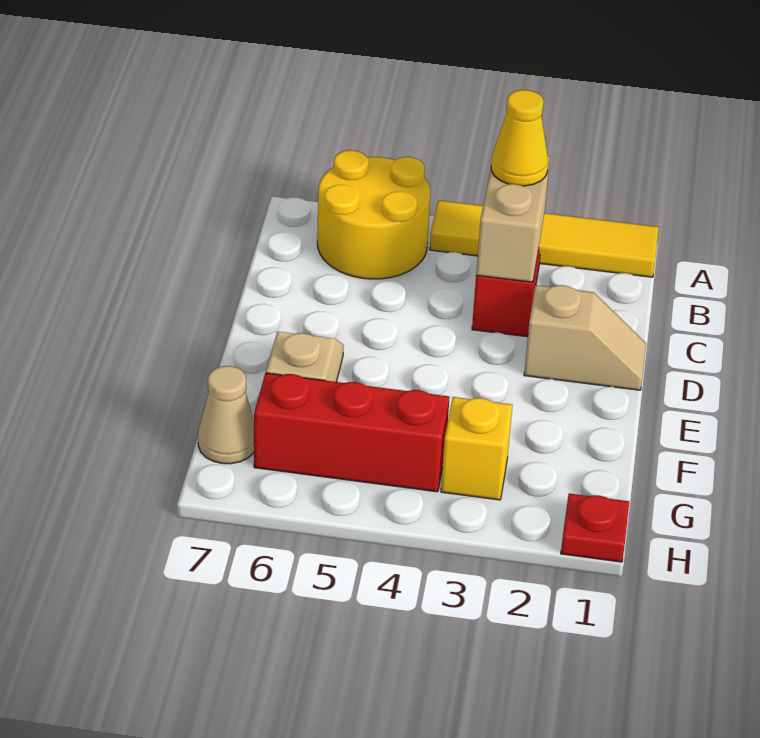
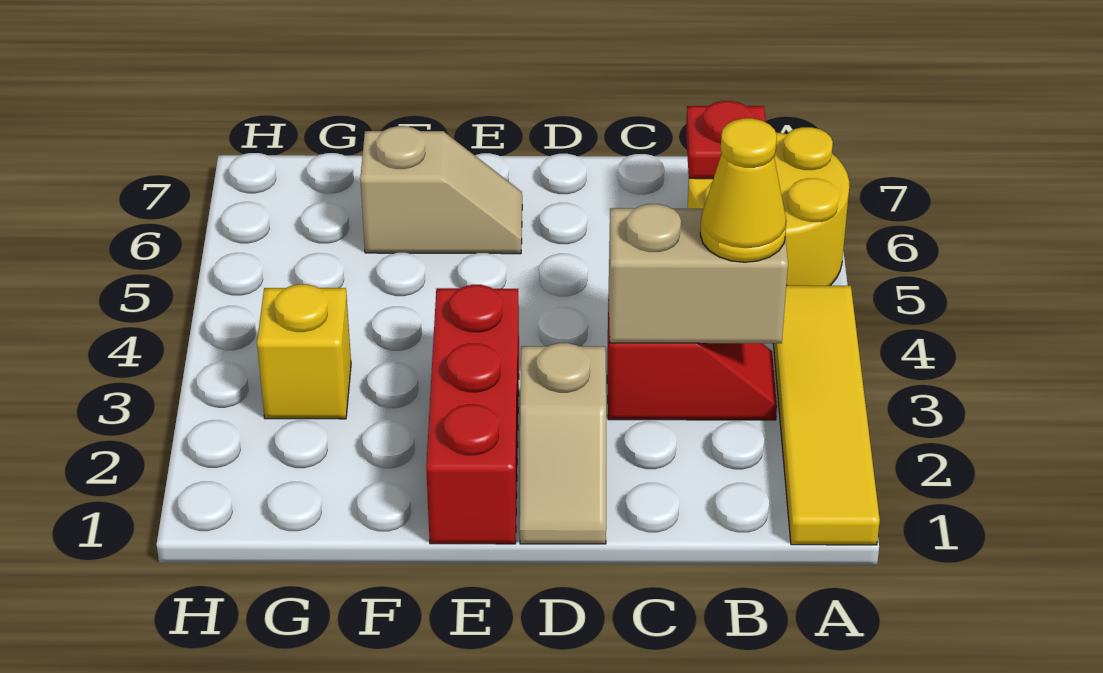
red brick G4:G6 level 1 -> red brick E1:E3 level 1
tan cone G7 level 1 -> none
red plate H1 level 1 -> red plate B6 level 2

